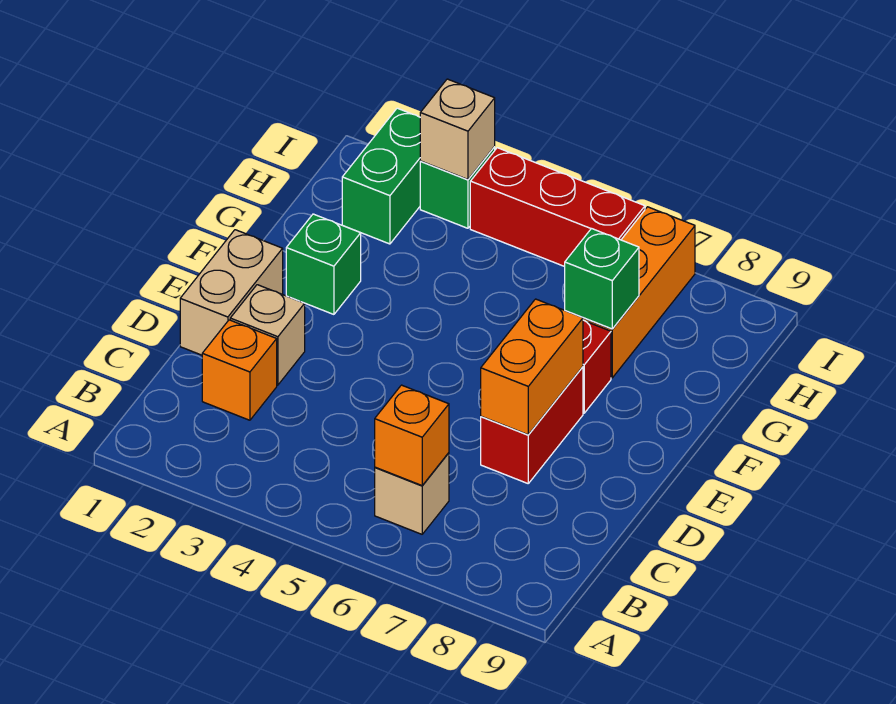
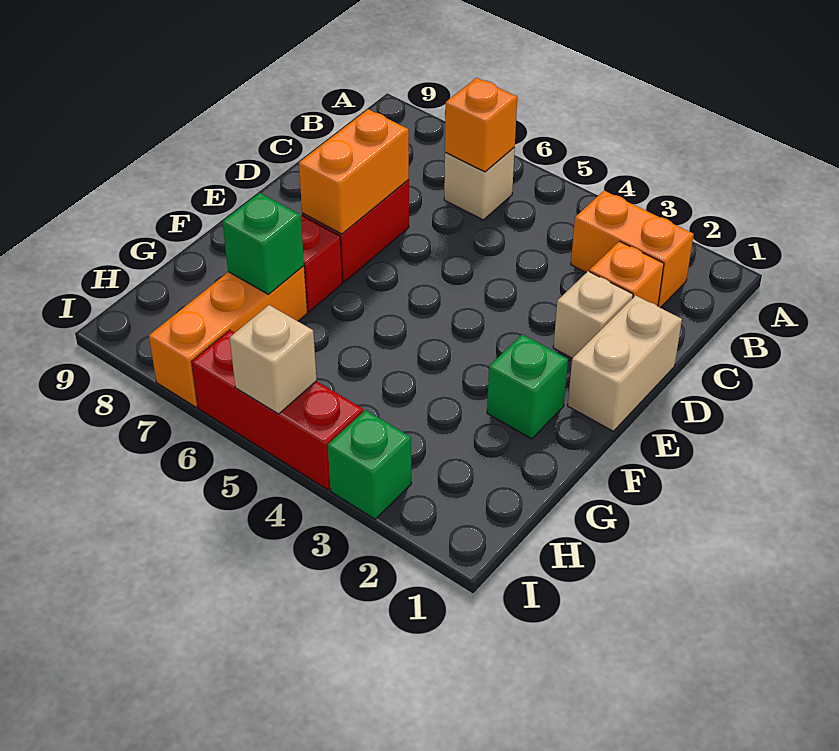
none -> orange brick B2:B3 level 1
green brick H2:I2 level 1 -> none
tan brick I3 level 2 -> tan brick I5 level 2

